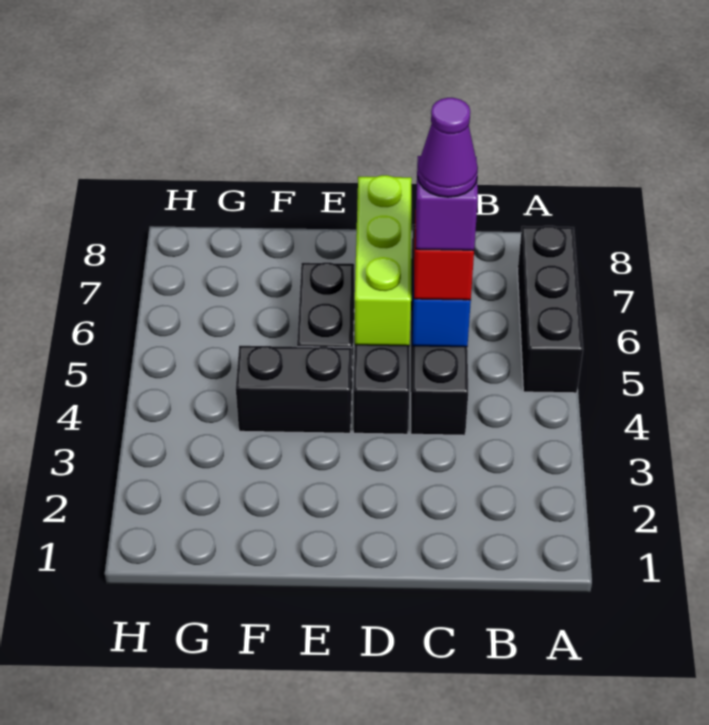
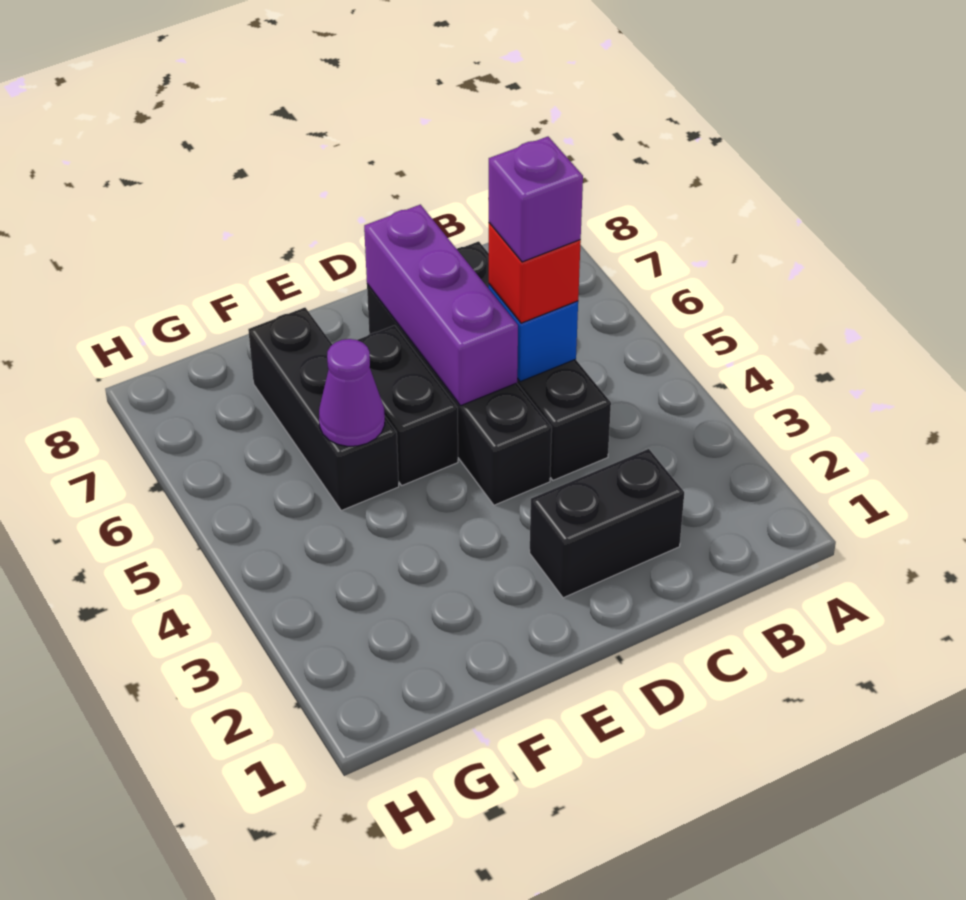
black brick A5:A7 level 1 -> black brick F5:F7 level 1
purple cone C5 level 5 -> purple cone F5 level 2
lime brick D5:D7 level 2 -> purple brick D5:D7 level 2
black brick E4:F4 level 1 -> black brick C2:D2 level 1

